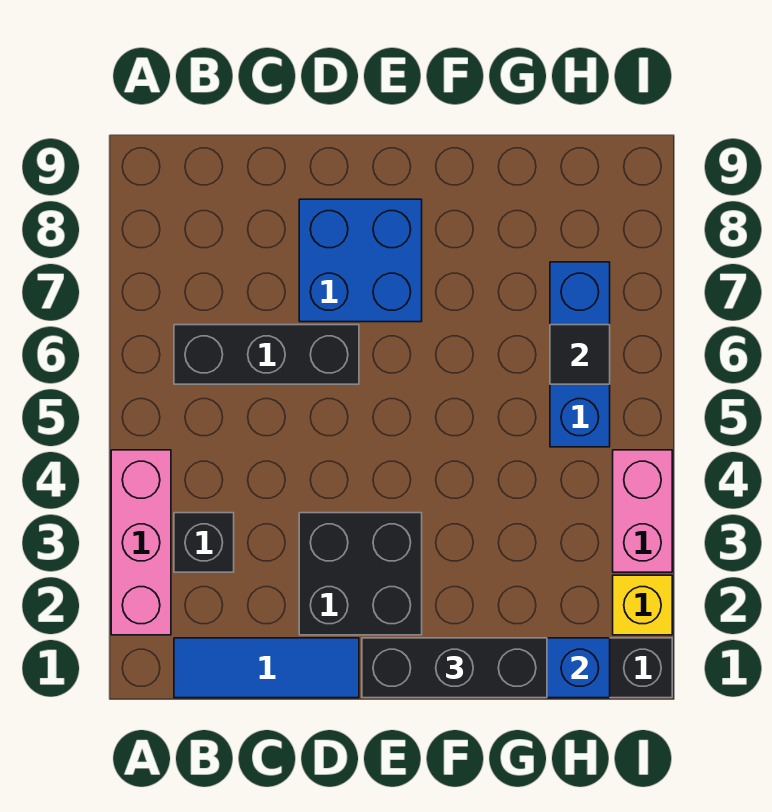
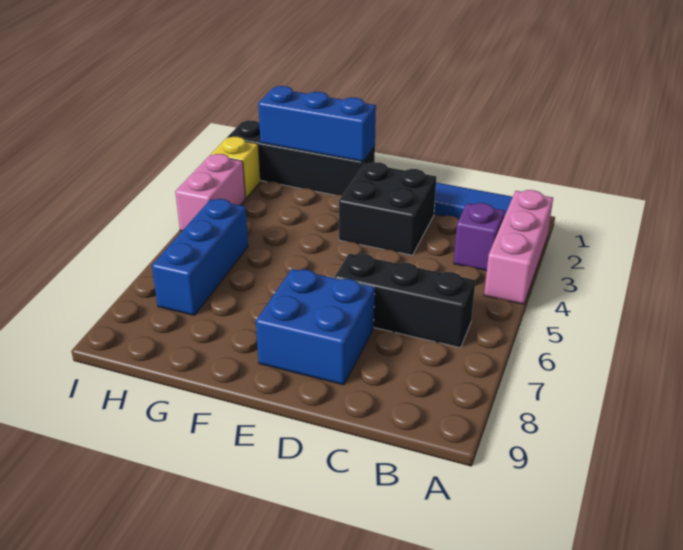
black brick B3 level 1 -> purple brick B3 level 1
black brick E1:G1 level 3 -> none
black tile H6 level 2 -> none

